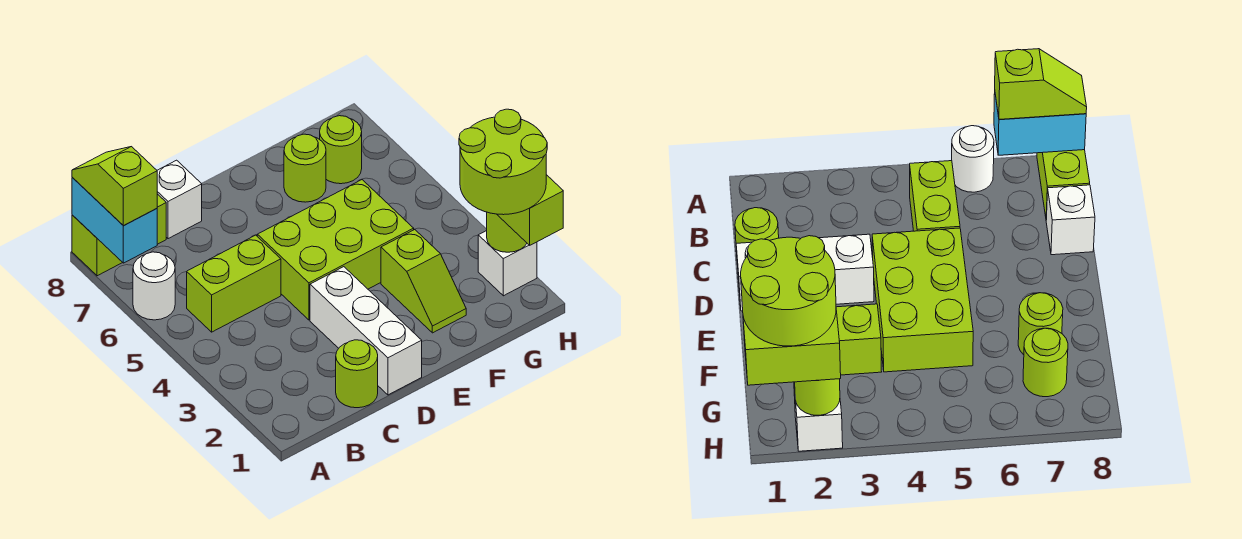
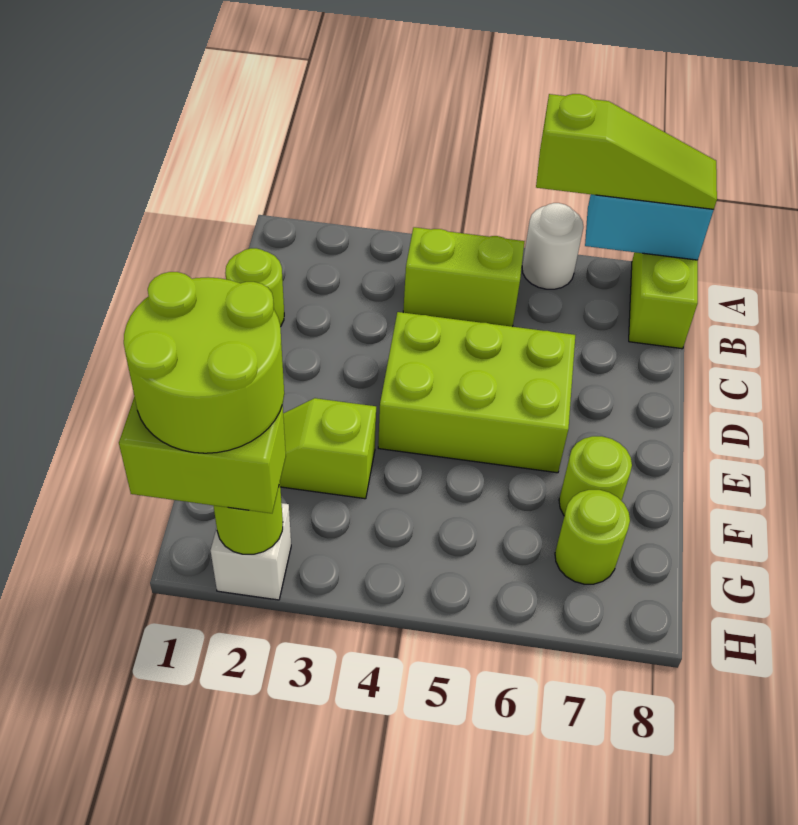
lime slope A7:A8 level 3 top 7 -> lime slope A6:A8 level 3 top 6
lime brick B5:C5 level 1 -> lime brick B4:B5 level 1
white brick C8 level 1 -> none
white brick D1:D3 level 1 -> none
lime brick D4:F5 level 1 -> lime brick D4:E6 level 1

